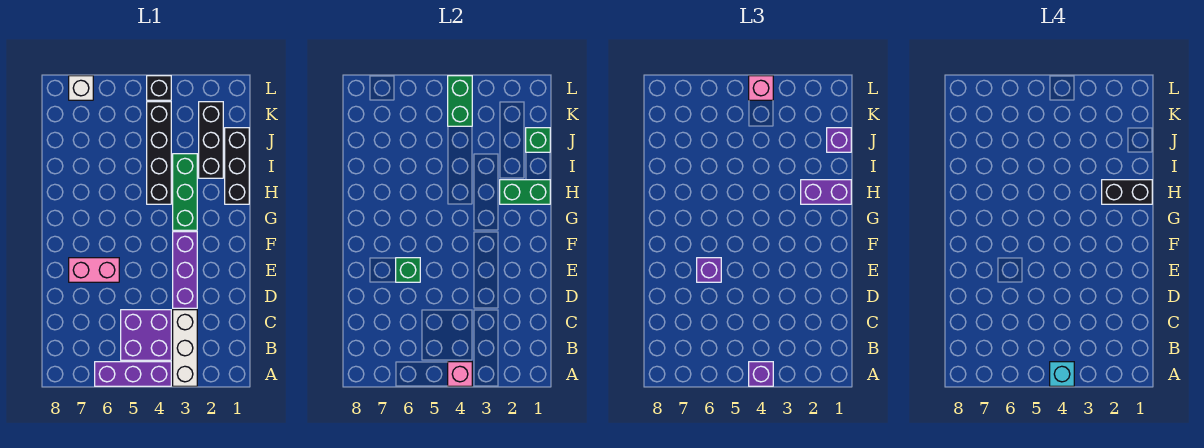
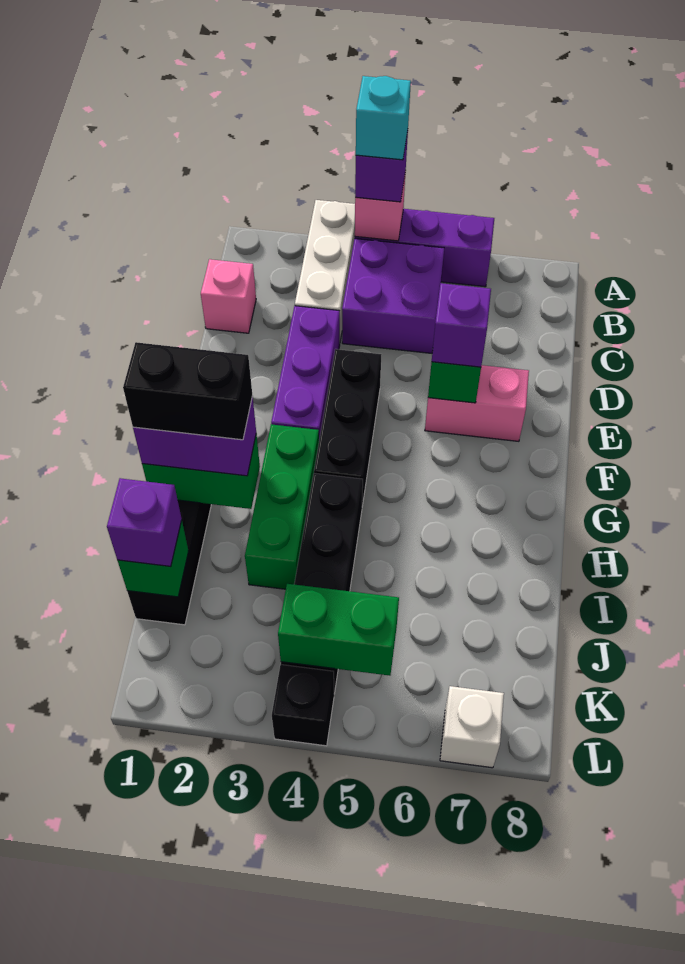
black brick I2:K2 level 1 -> black brick E4:G4 level 1
green brick K4:L4 level 2 -> green brick K4:K5 level 2
pink brick L4 level 3 -> pink brick C1 level 1

